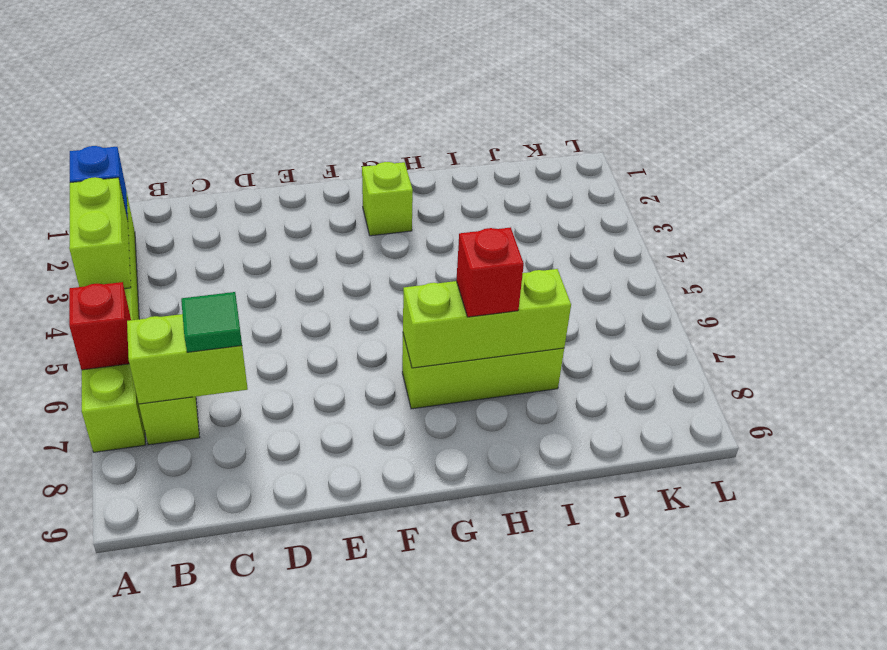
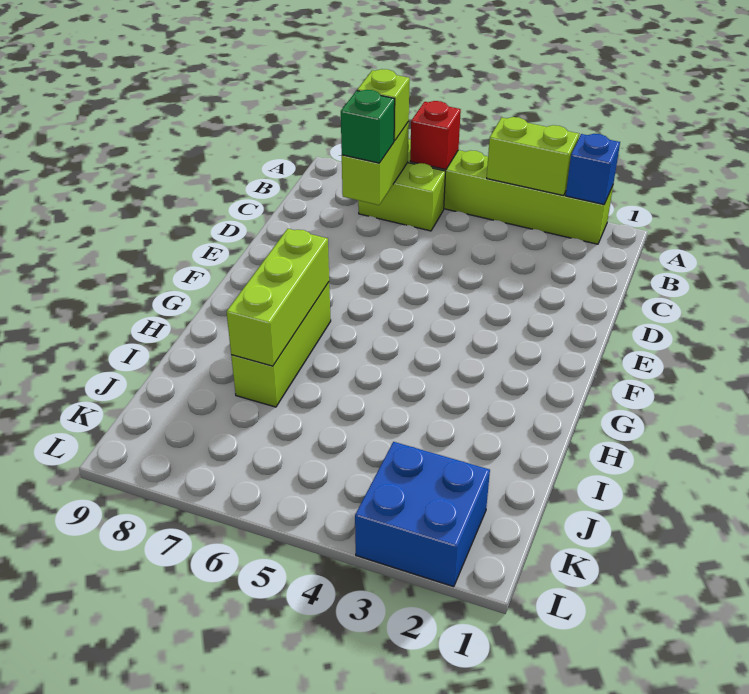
green tile C7 level 3 -> green brick C7 level 3
lime brick G2 level 1 -> lime brick B7 level 3
red brick H7 level 3 -> none
none -> blue brick K2:L3 level 1

